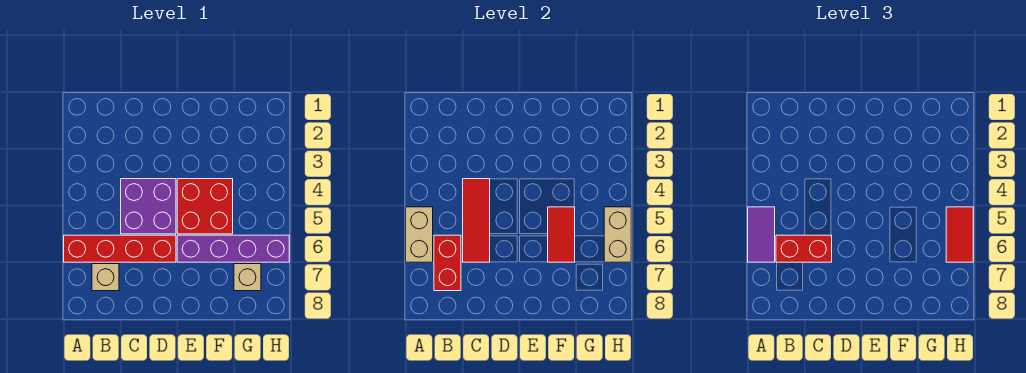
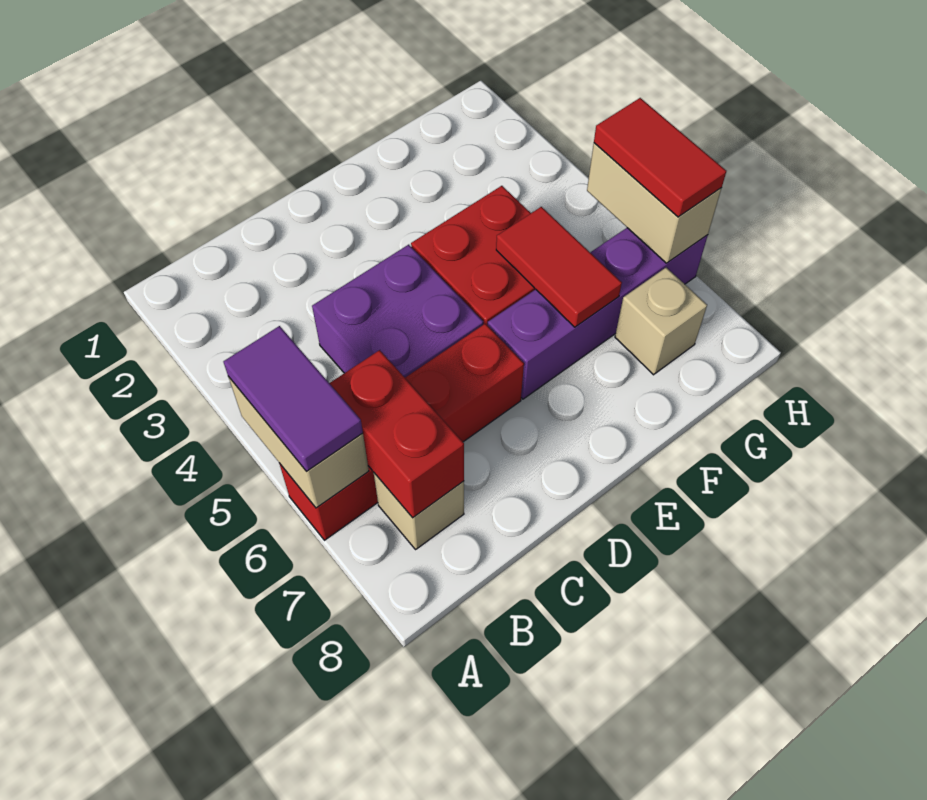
red brick B6:C6 level 3 -> none
red tile C4:C6 level 2 -> none

